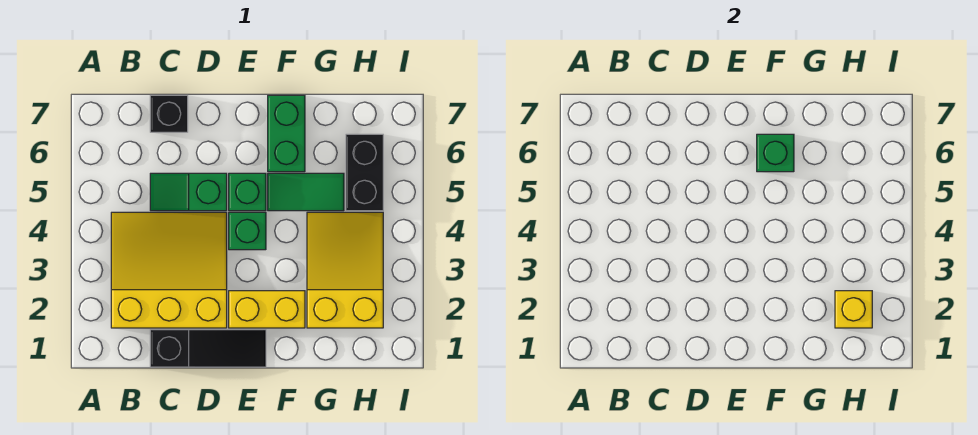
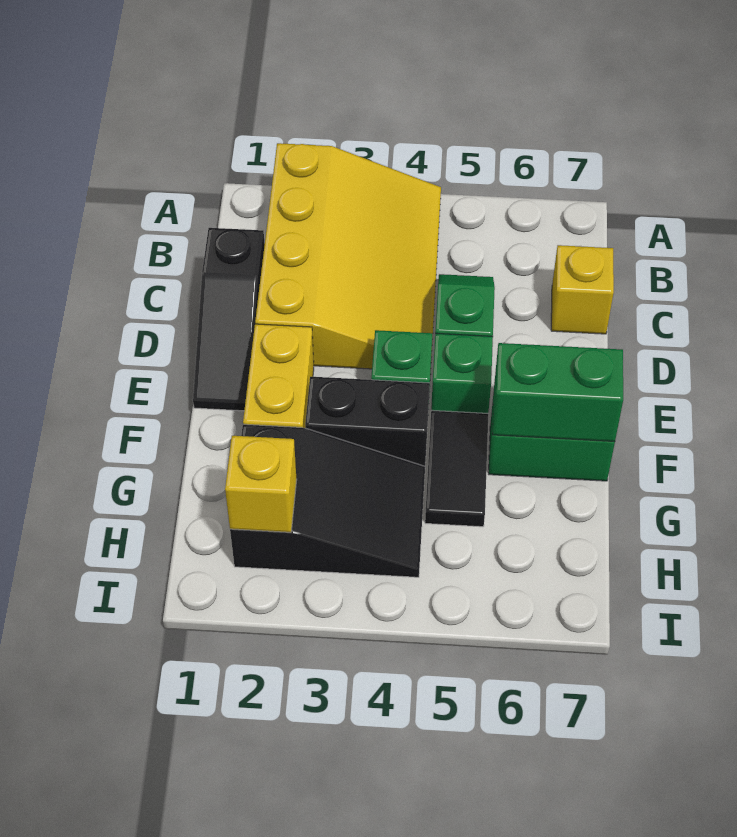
yellow slope B2:D4 level 1 top 2 -> yellow slope A2:D4 level 1 top 2
black brick C7 level 1 -> yellow brick C7 level 1
green tile F5:G5 level 1 -> black tile F5:G5 level 1
green brick F6 level 2 -> green brick F6:F7 level 2
yellow slope G2:H4 level 1 top 2 -> black slope G2:H4 level 1 top 2
black brick H5:H6 level 1 -> black brick F3:F4 level 1

